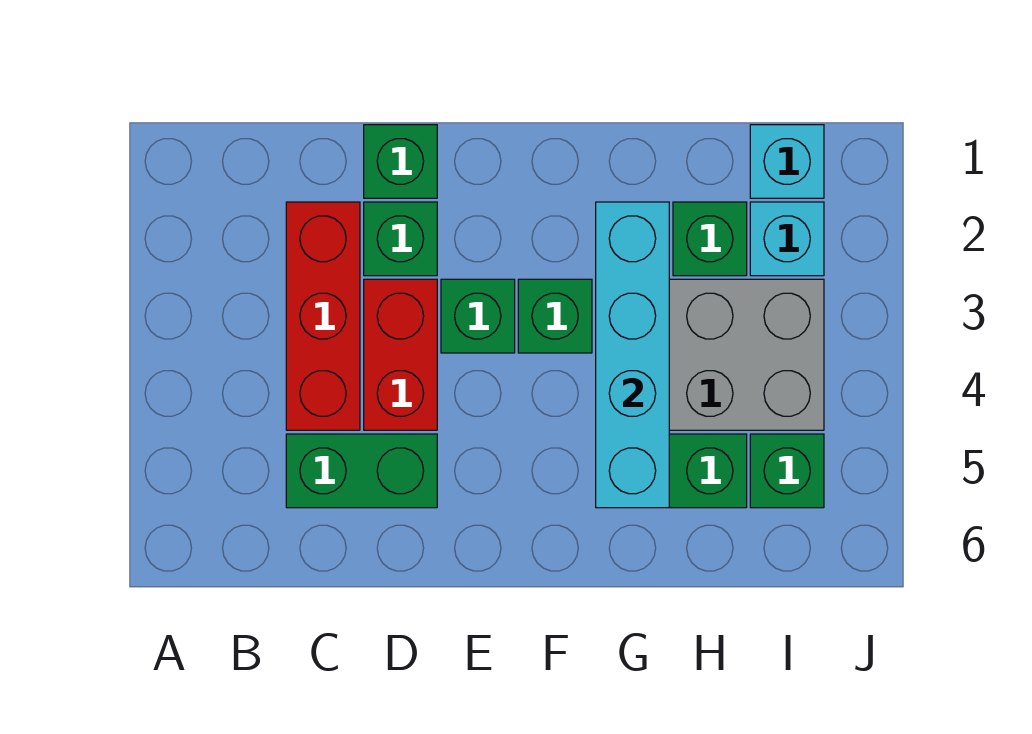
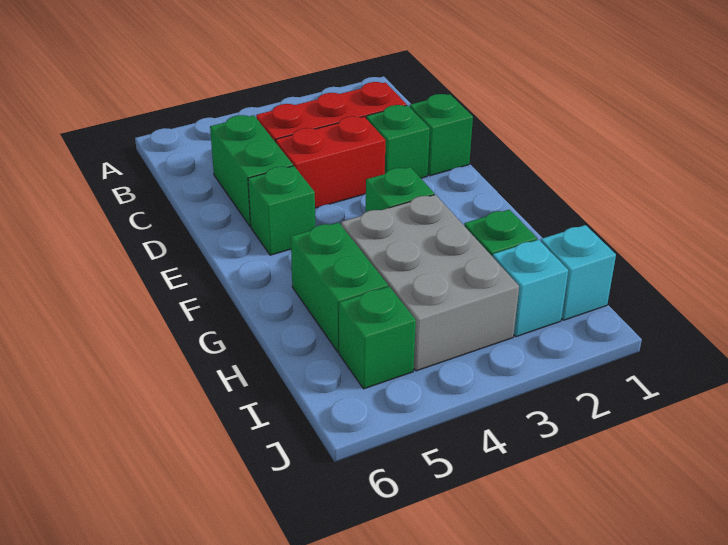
green brick E3 level 1 -> green brick E5 level 1
cyan brick G2:G5 level 2 -> none

